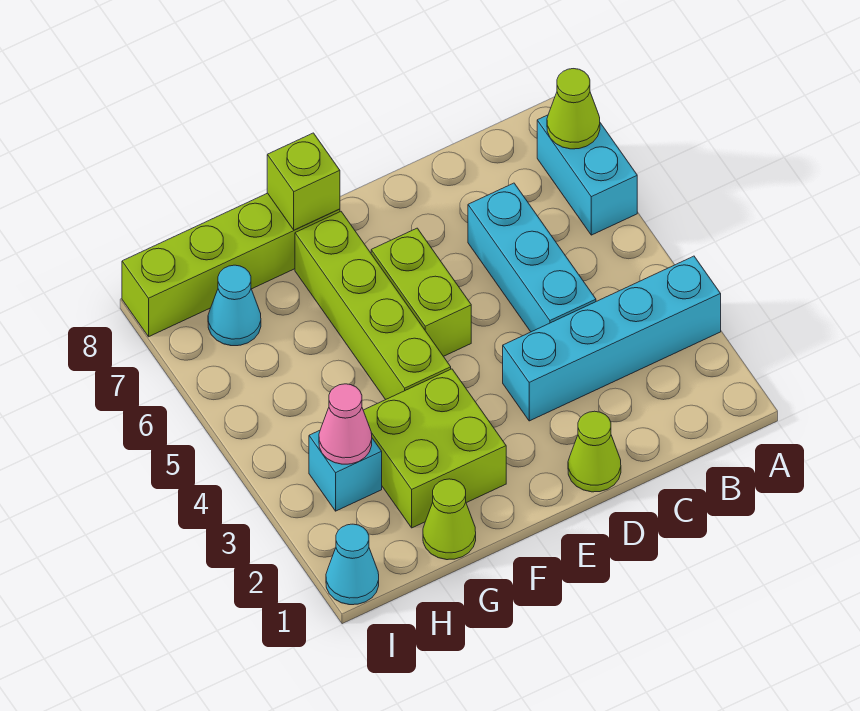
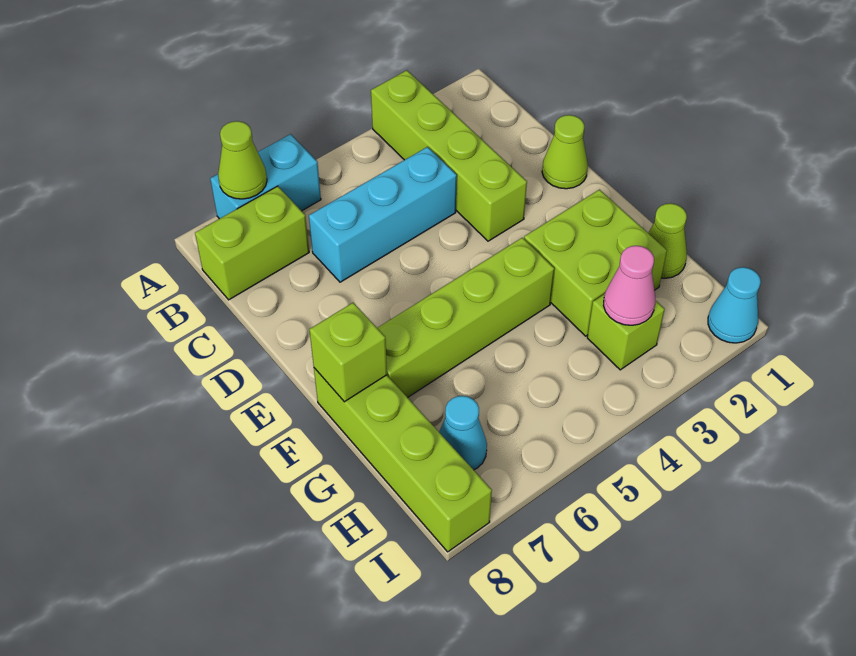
cyan brick A3:D3 level 1 -> lime brick A3:D3 level 1
lime brick E5:E6 level 1 -> lime brick B7:B8 level 1
cyan brick H3 level 1 -> lime brick H3 level 1

